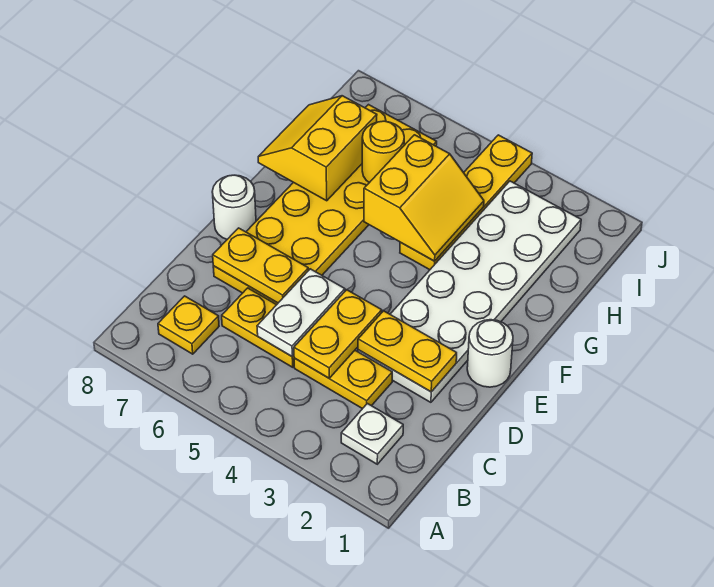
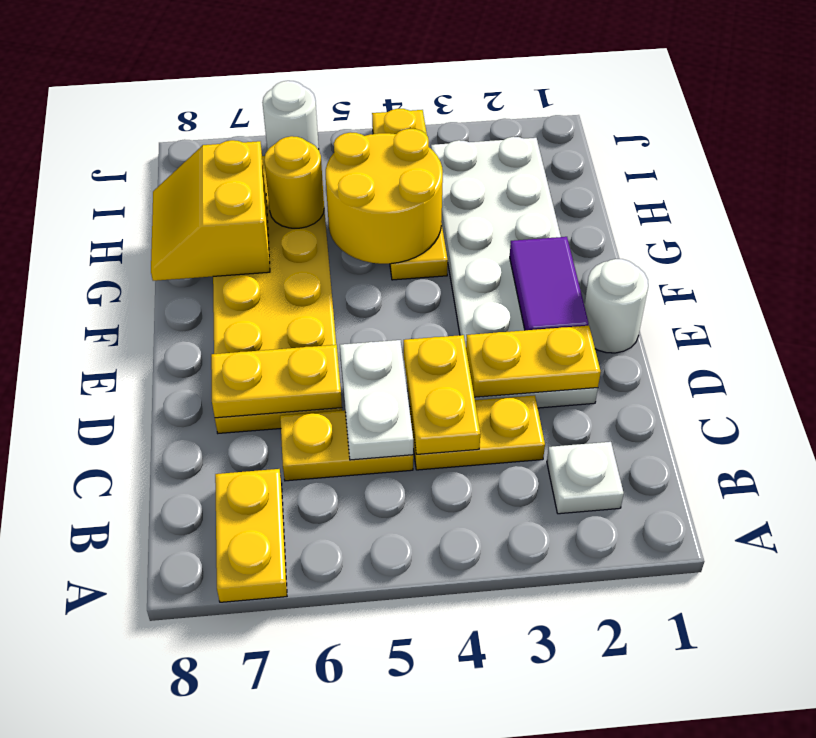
yellow plate B7 level 1 -> yellow plate A7:B7 level 1
none -> purple tile E2:F2 level 2
white round brick E8 level 1 -> white round brick J6 level 1
yellow slope G4:H5 level 2 top 5 -> yellow round brick G4:H5 level 2

